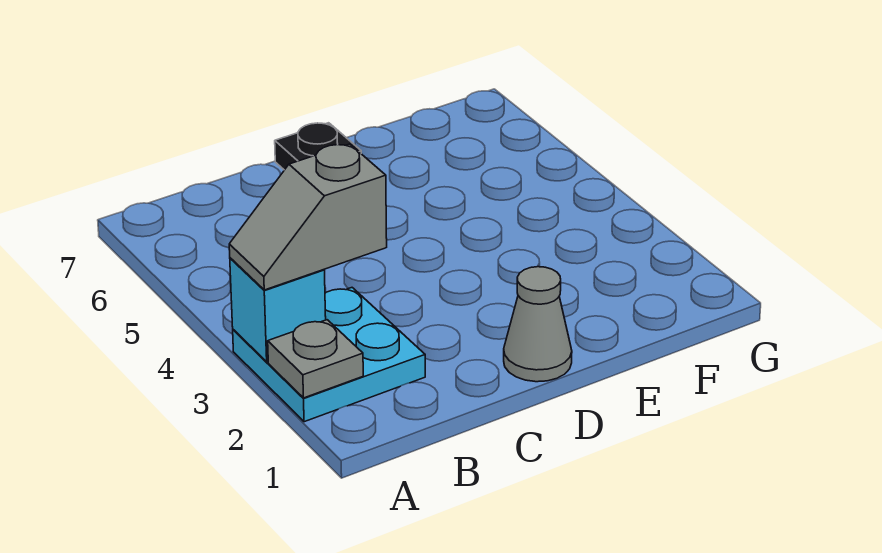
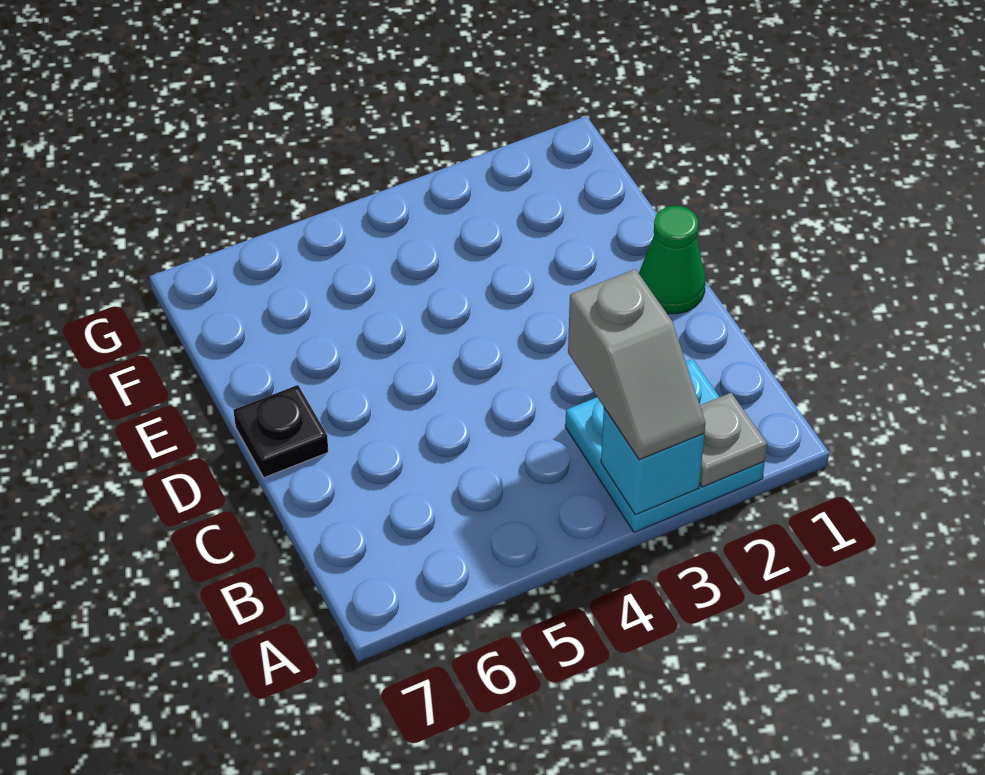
grey cone D1 level 1 -> green cone D1 level 1

